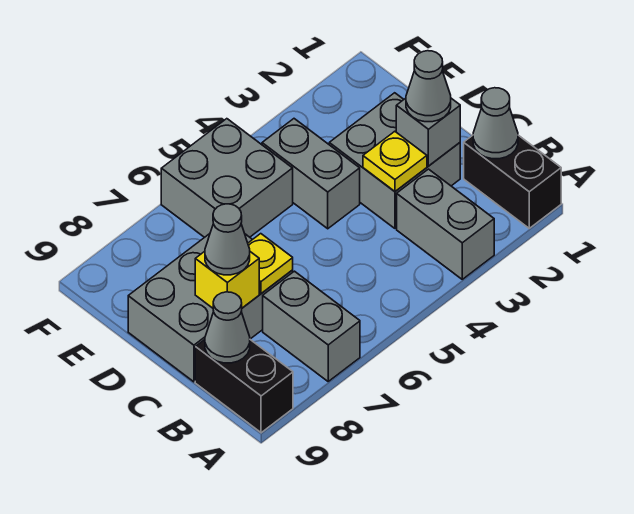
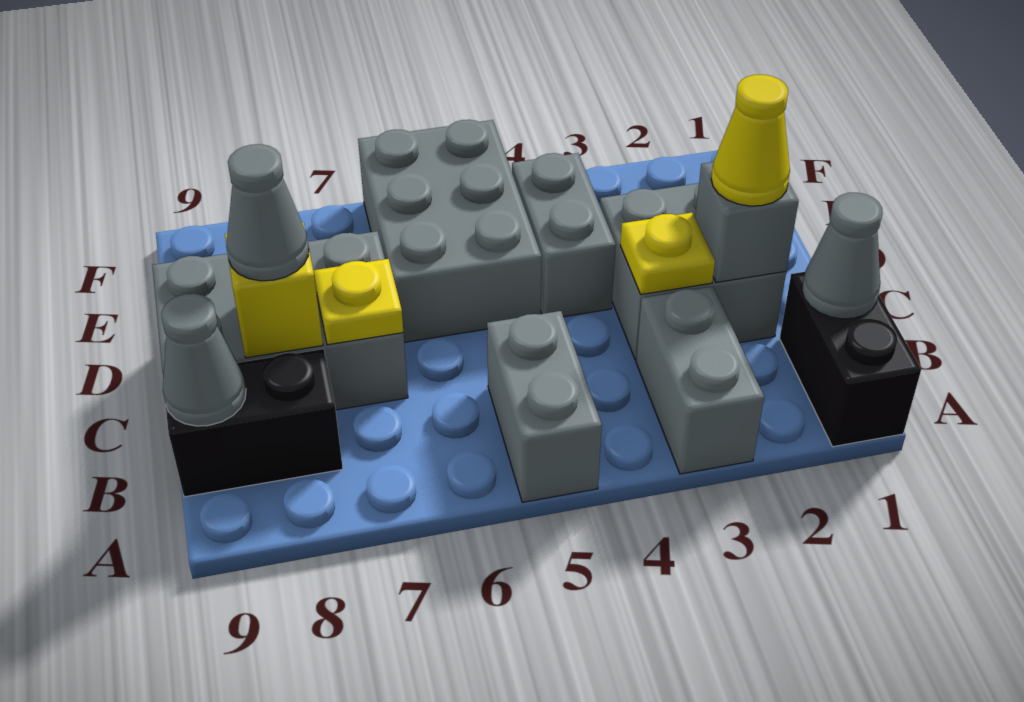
grey brick A7:B7 level 1 -> grey brick A5:B5 level 1
black brick A9:B9 level 1 -> black brick B8:B9 level 1
grey cone C2 level 3 -> yellow cone C2 level 3
grey brick E5:F6 level 1 -> grey brick D5:F6 level 1

